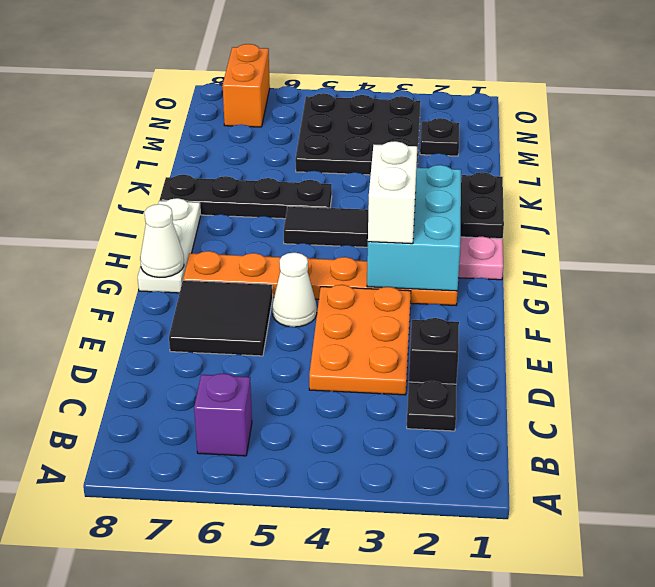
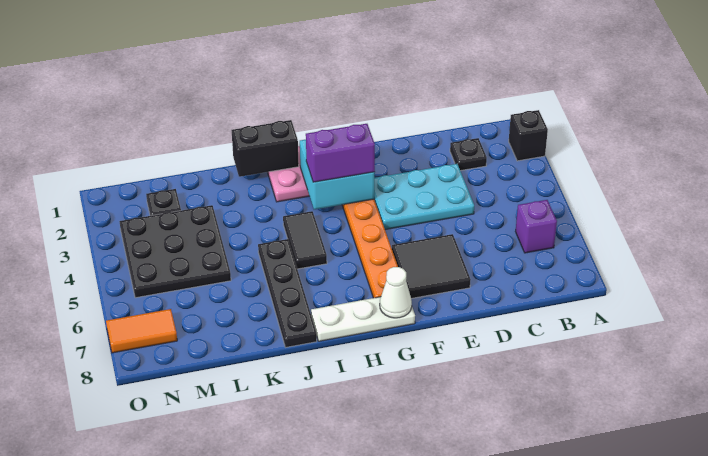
black brick D2 level 1 -> black brick A2 level 1
orange plate D3:F4 level 1 -> cyan plate D3:F4 level 1
white cone F5 level 1 -> none
cyan brick G2:I3 level 2 -> cyan brick G2:H3 level 2
white brick G3:H3 level 3 -> purple brick G3:H3 level 3
black plate I1:J1 level 2 -> black brick I1:J1 level 2
orange brick N7:O7 level 1 -> orange tile N7:O7 level 1

